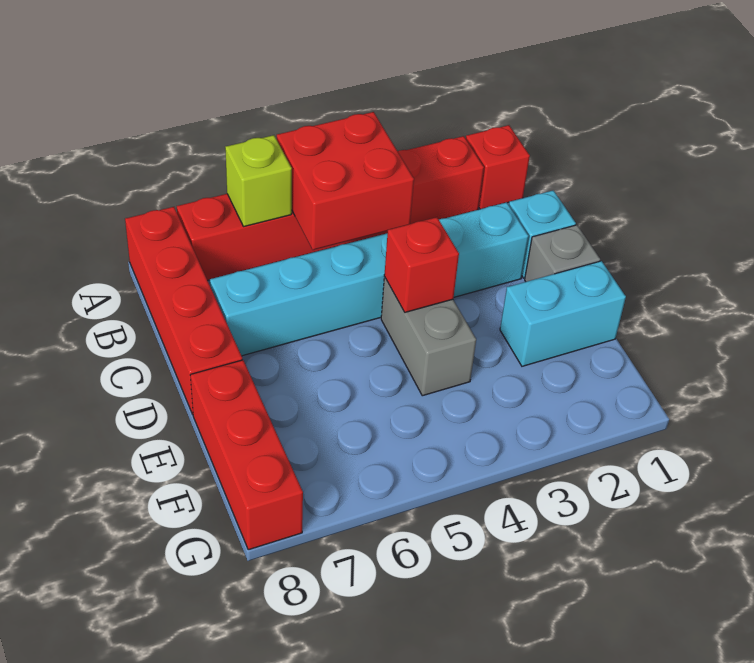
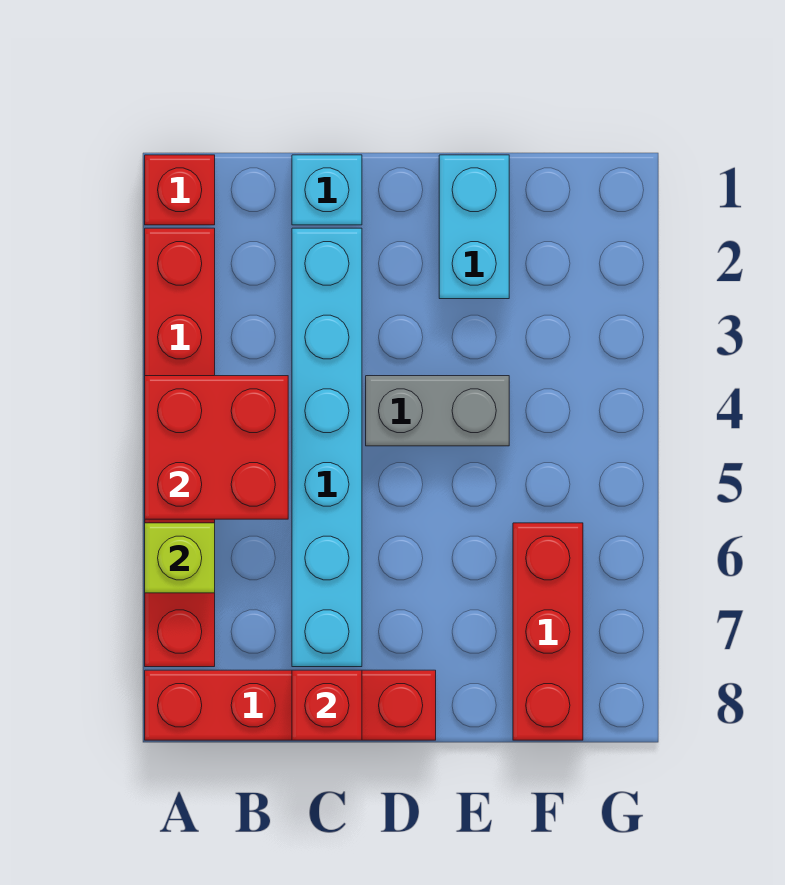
grey brick D1 level 1 -> none
red brick D4 level 2 -> red brick C8 level 2
red brick E8:G8 level 1 -> red brick F6:F8 level 1

